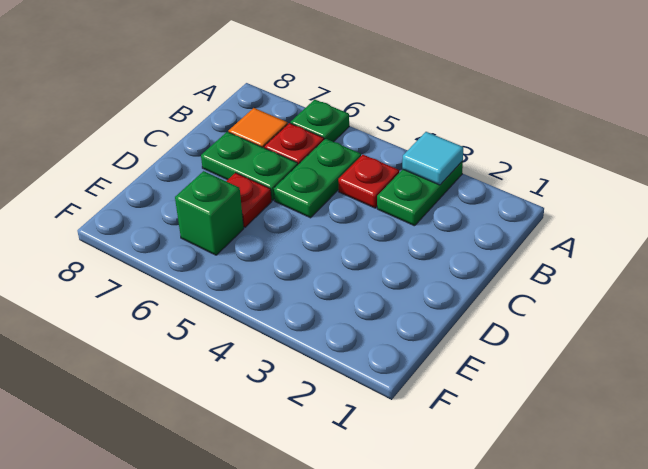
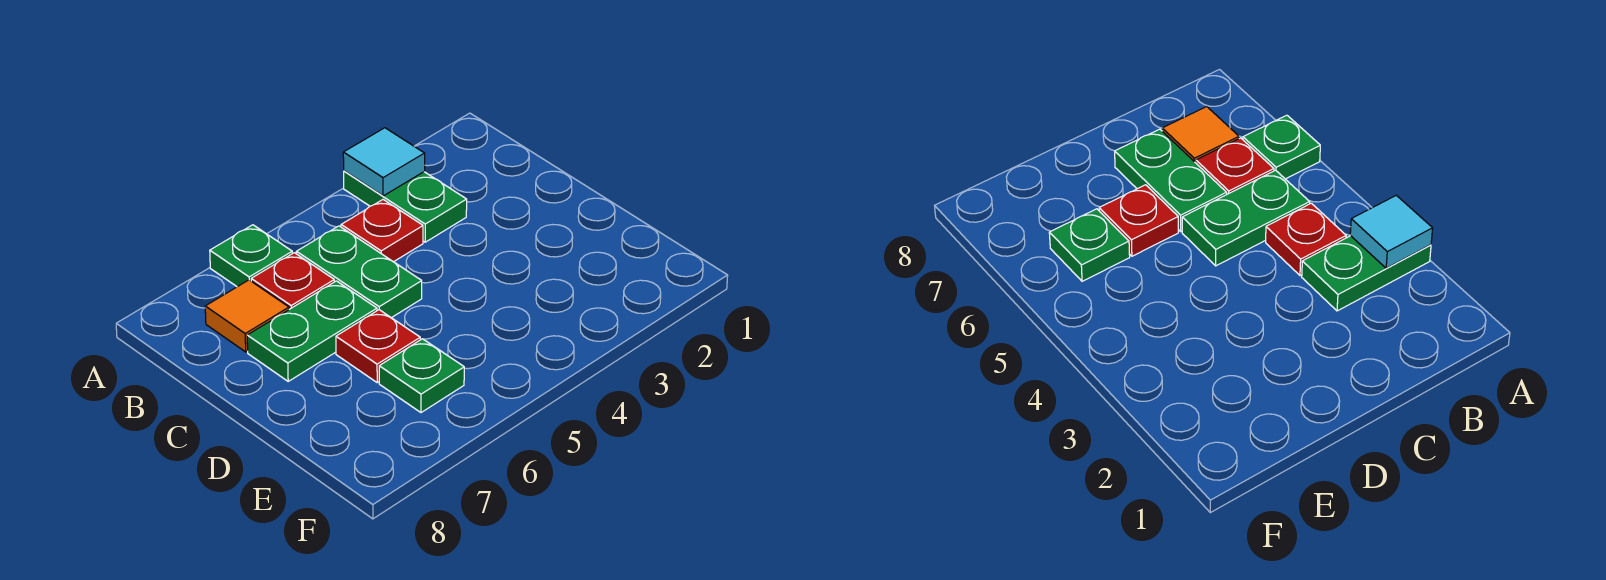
green brick E6 level 1 -> green plate E6 level 1

